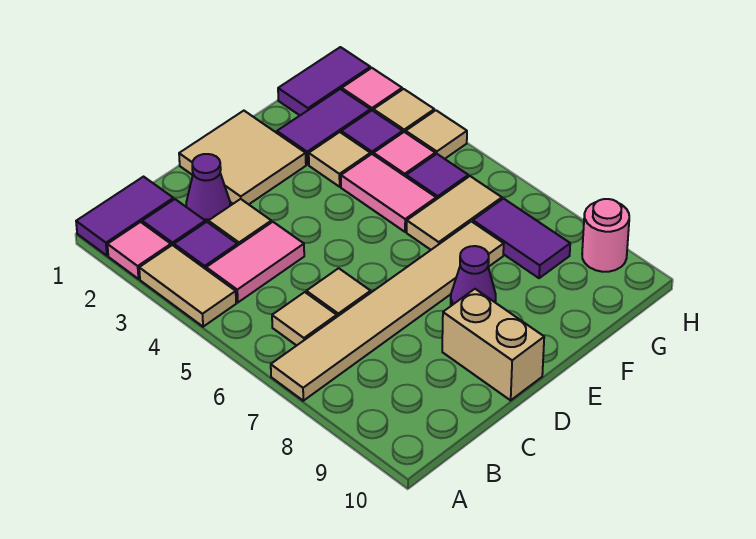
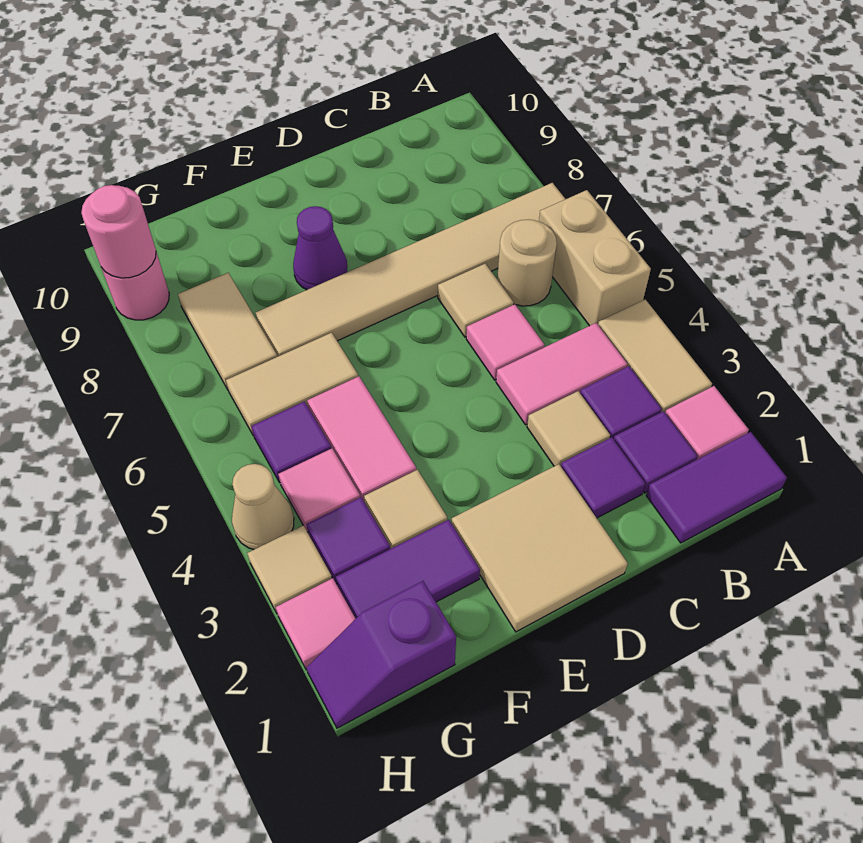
tan tile B6 level 1 -> tan round brick B6 level 1
purple cone C2 level 1 -> purple tile C2 level 1
none -> pink tile C5 level 1
tan brick D9:D10 level 1 -> tan brick A5:A6 level 1
purple tile G1:H1 level 1 -> purple slope G1:H1 level 1 top G
purple tile G7:G8 level 1 -> tan tile G7:G8 level 1
tan tile H4 level 1 -> tan cone H4 level 1
none -> pink round brick H9 level 2

